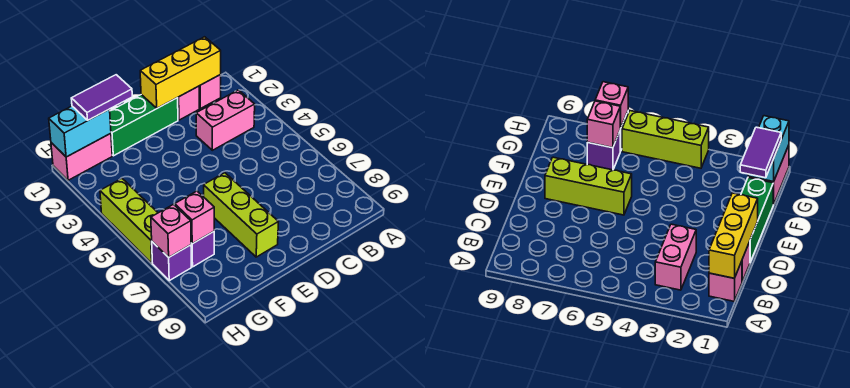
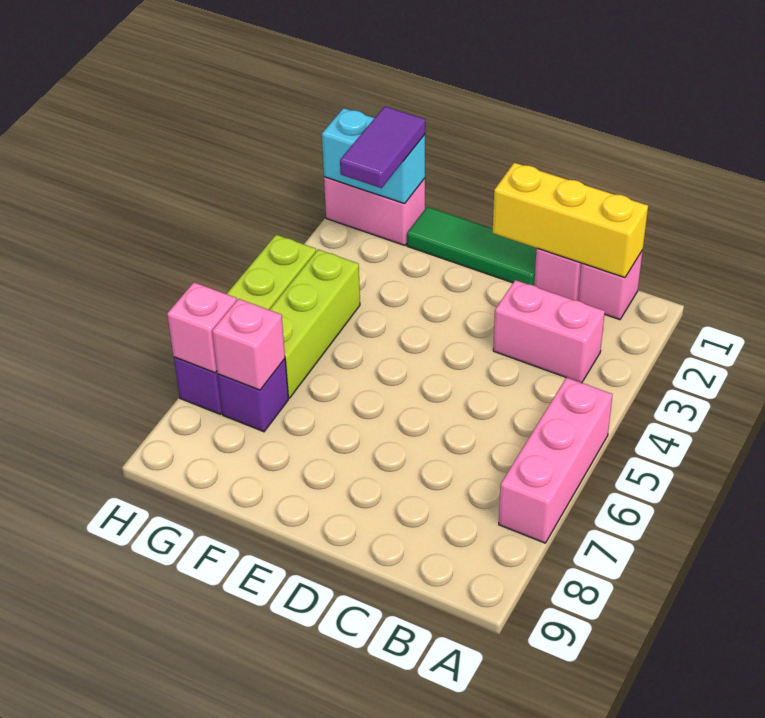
none -> pink brick A5:A7 level 1
green brick D1:F1 level 1 -> green tile D1:F1 level 1
lime brick E6:E8 level 1 -> lime brick G4:G6 level 1
purple tile F1:G1 level 3 -> purple tile G1:G2 level 3

